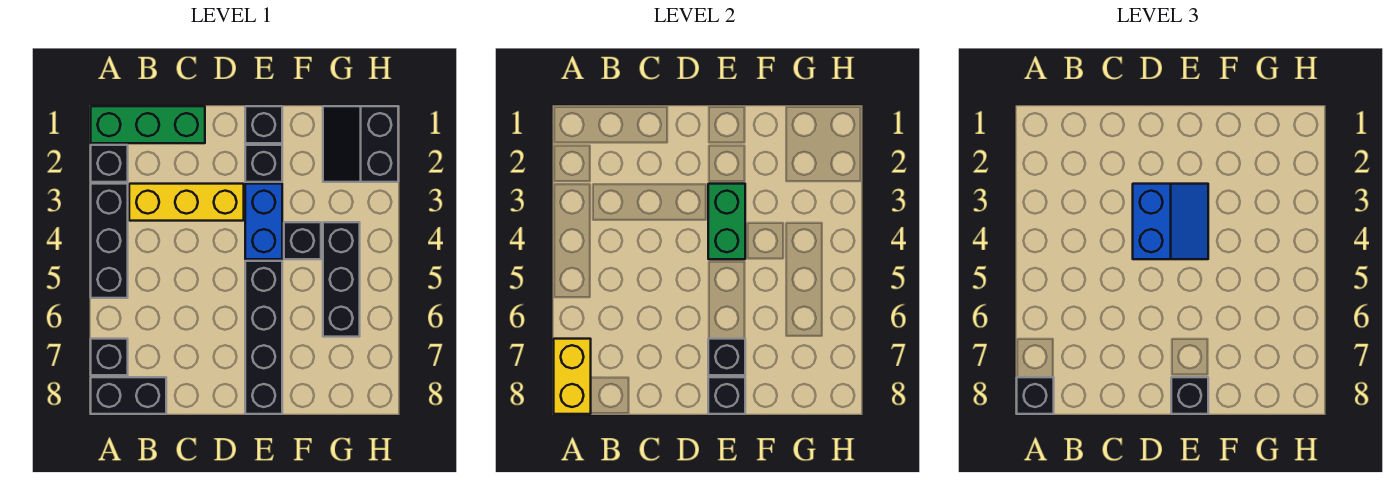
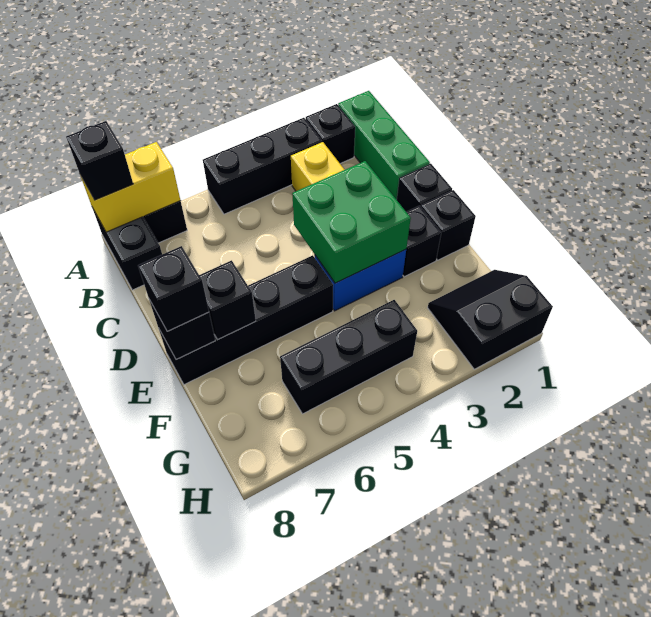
blue slope D3:E4 level 3 top D -> none
green brick E3:E4 level 2 -> green brick D3:E4 level 2
black brick F4 level 1 -> black brick D1 level 1

